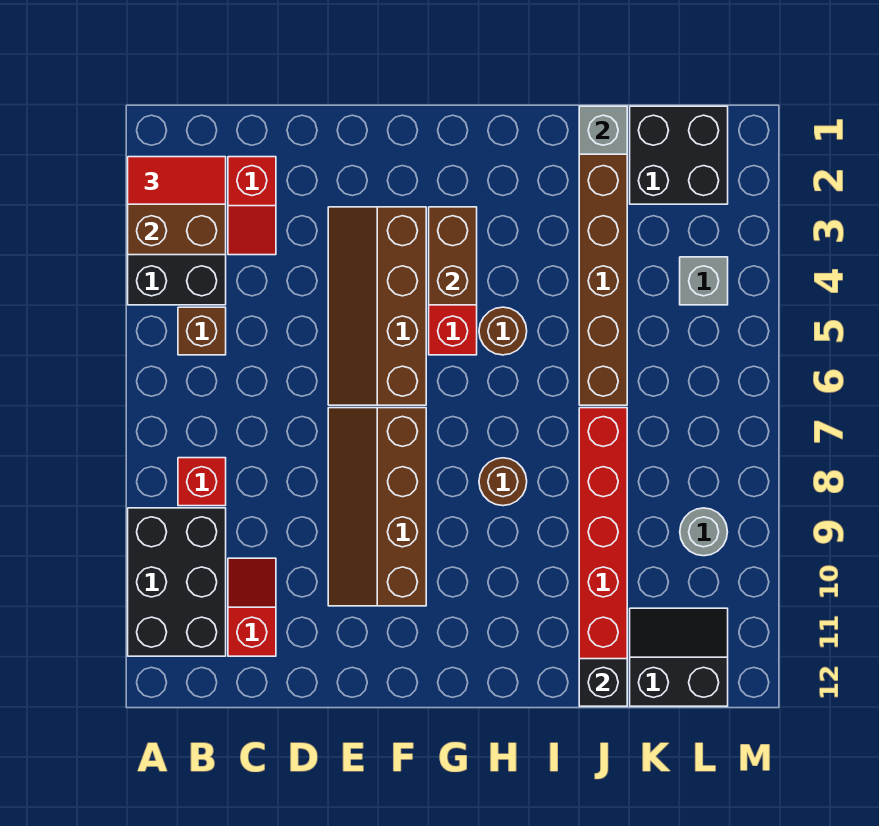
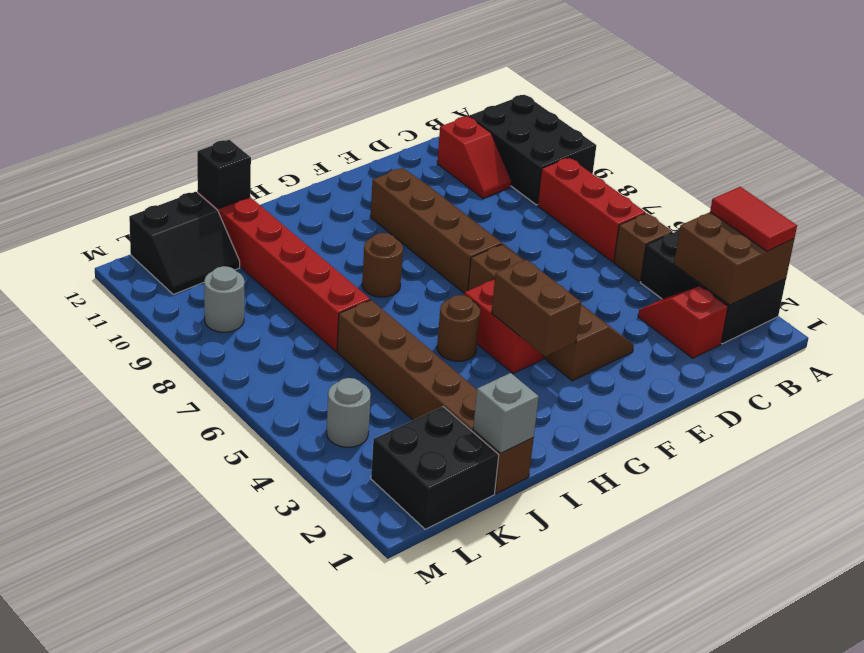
red tile A2:B2 level 3 -> red tile A2:A3 level 3
red brick B8 level 1 -> red brick B6:B8 level 1
grey brick L4 level 1 -> grey round brick L4 level 1

